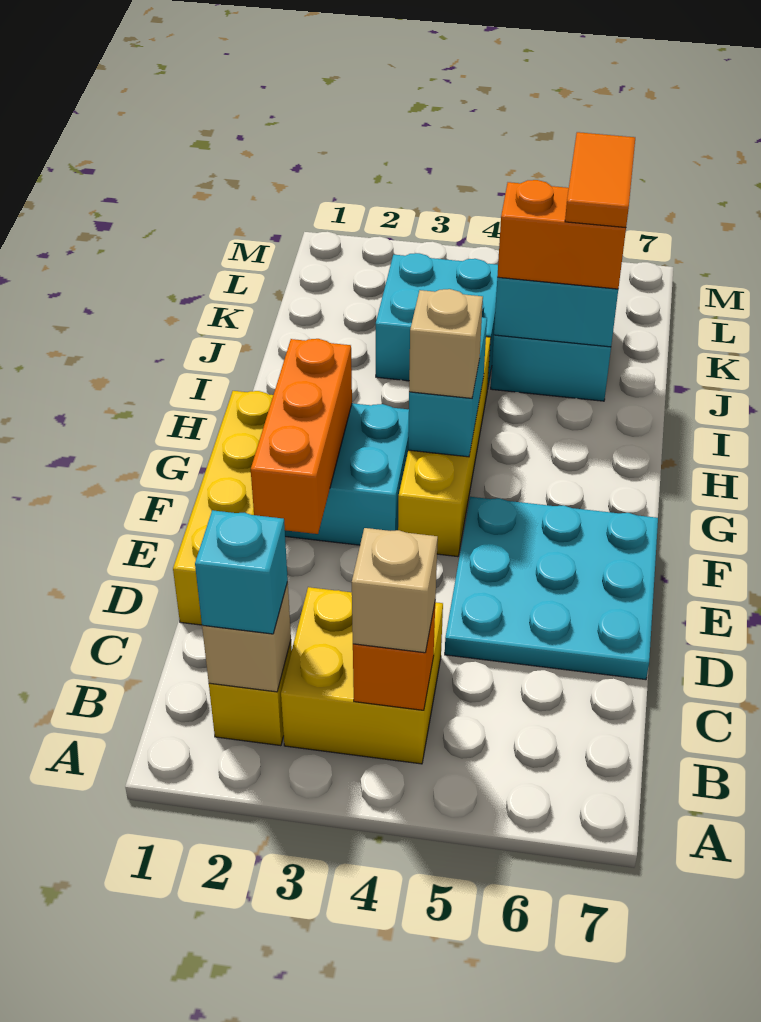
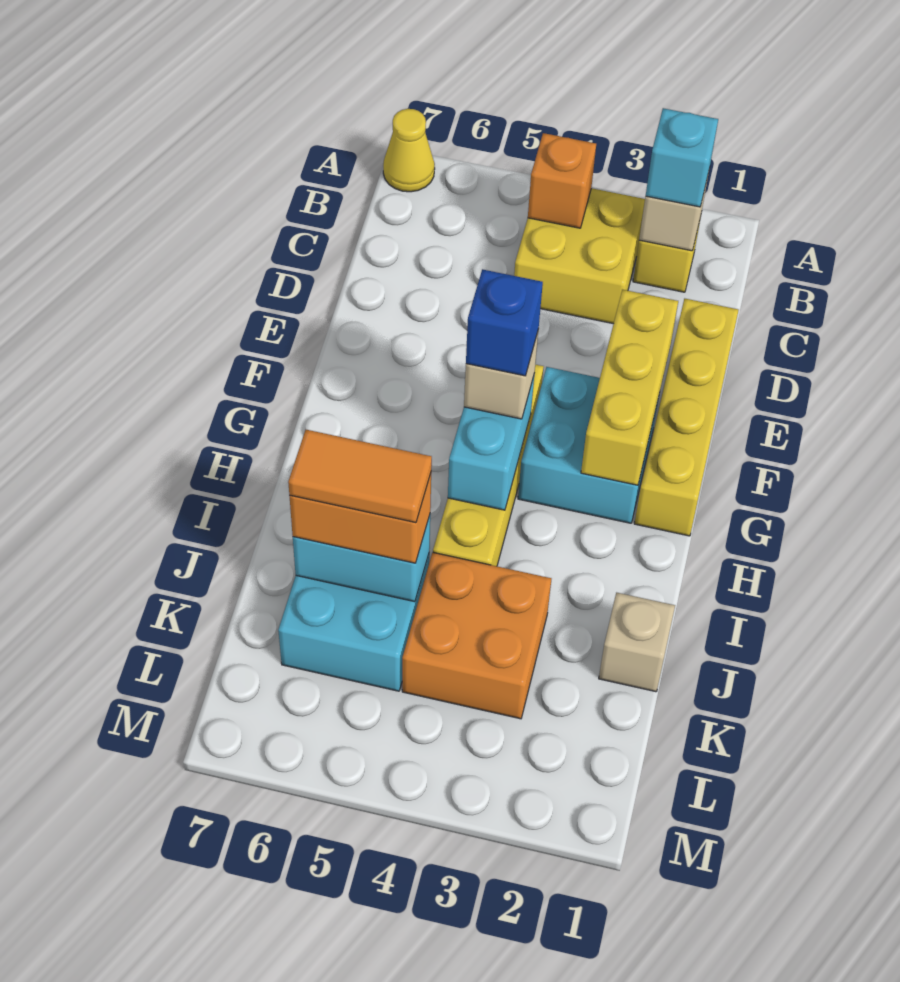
none -> yellow cone A7 level 1
tan brick B4 level 3 -> tan brick J1 level 1
cyan plate D5:F7 level 1 -> none
orange brick E2:G2 level 2 -> yellow brick E2:G2 level 2
none -> blue brick G4 level 4
cyan brick J3:K4 level 1 -> orange brick J3:K4 level 1
orange tile J6:K6 level 4 -> orange tile J5:J6 level 4

